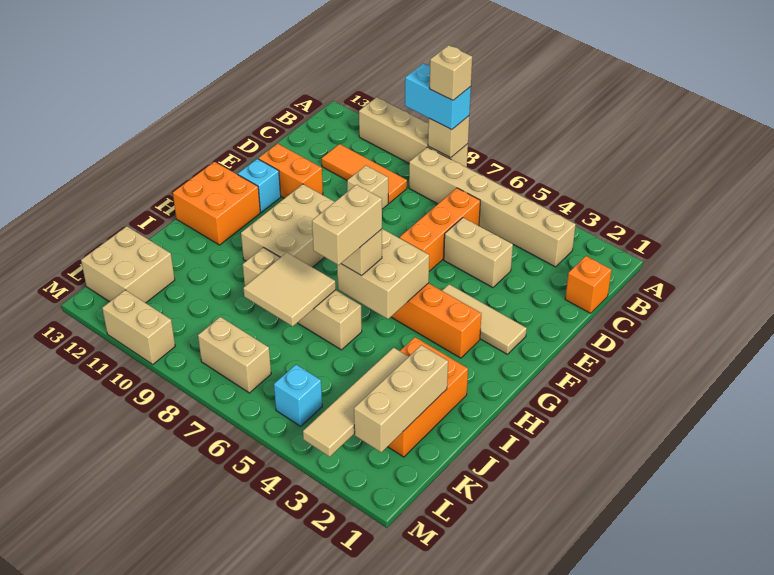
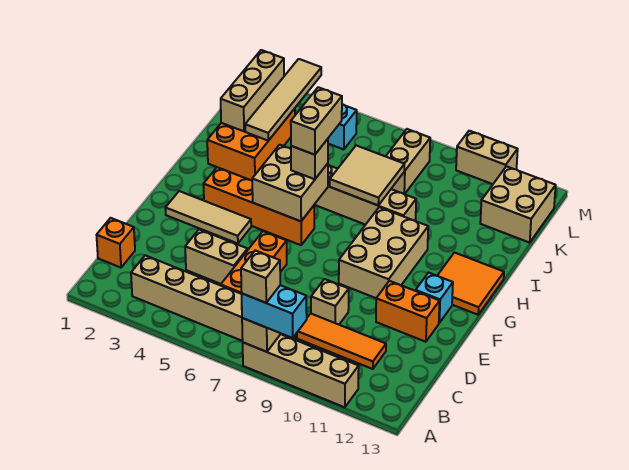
orange brick G12:H13 level 1 -> orange tile G12:H13 level 1
tan brick L7:L8 level 1 -> tan brick K8:L8 level 1

